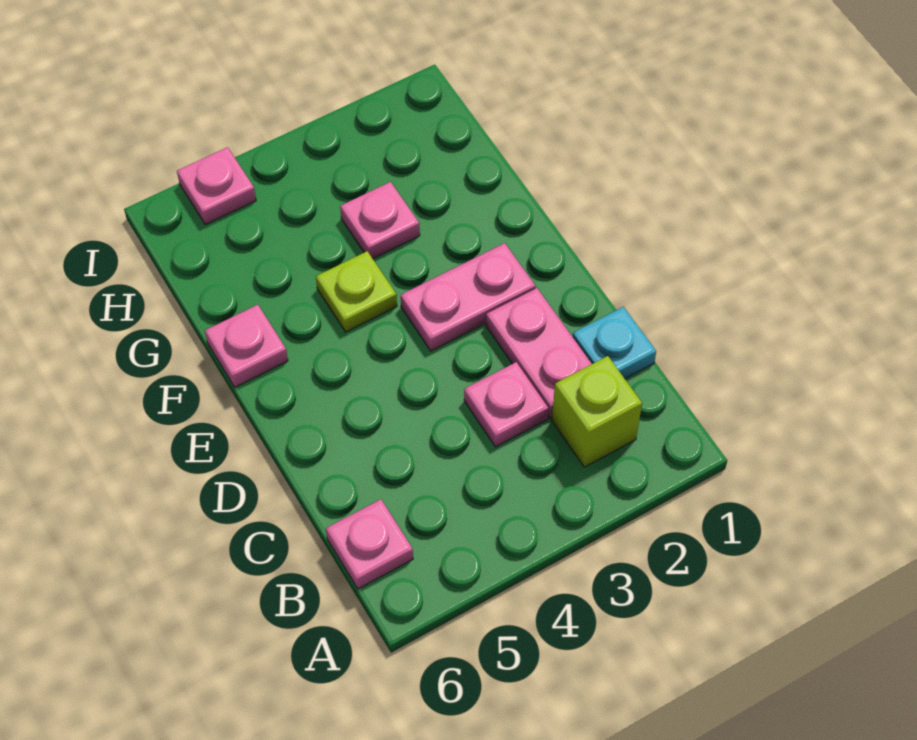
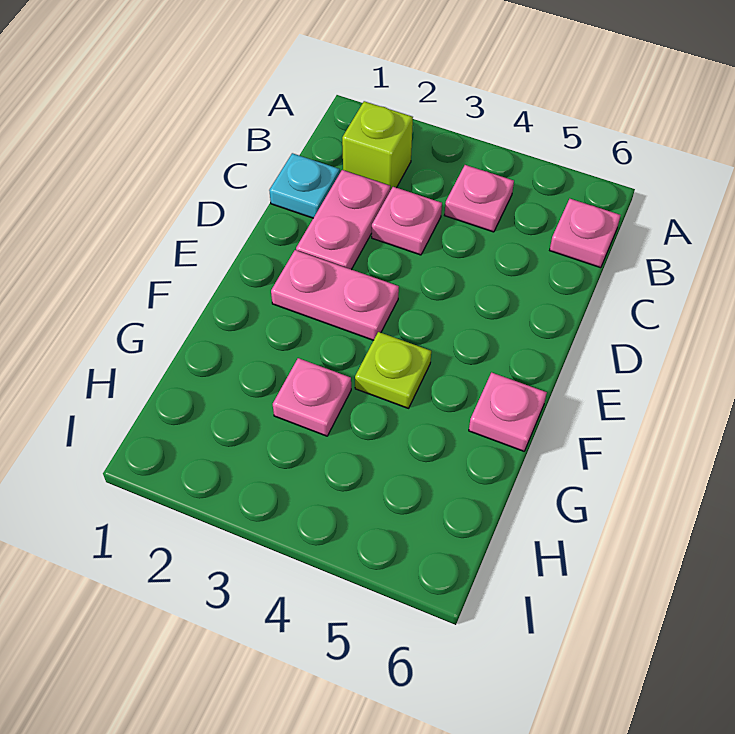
pink plate I5 level 1 -> pink plate B4 level 1

